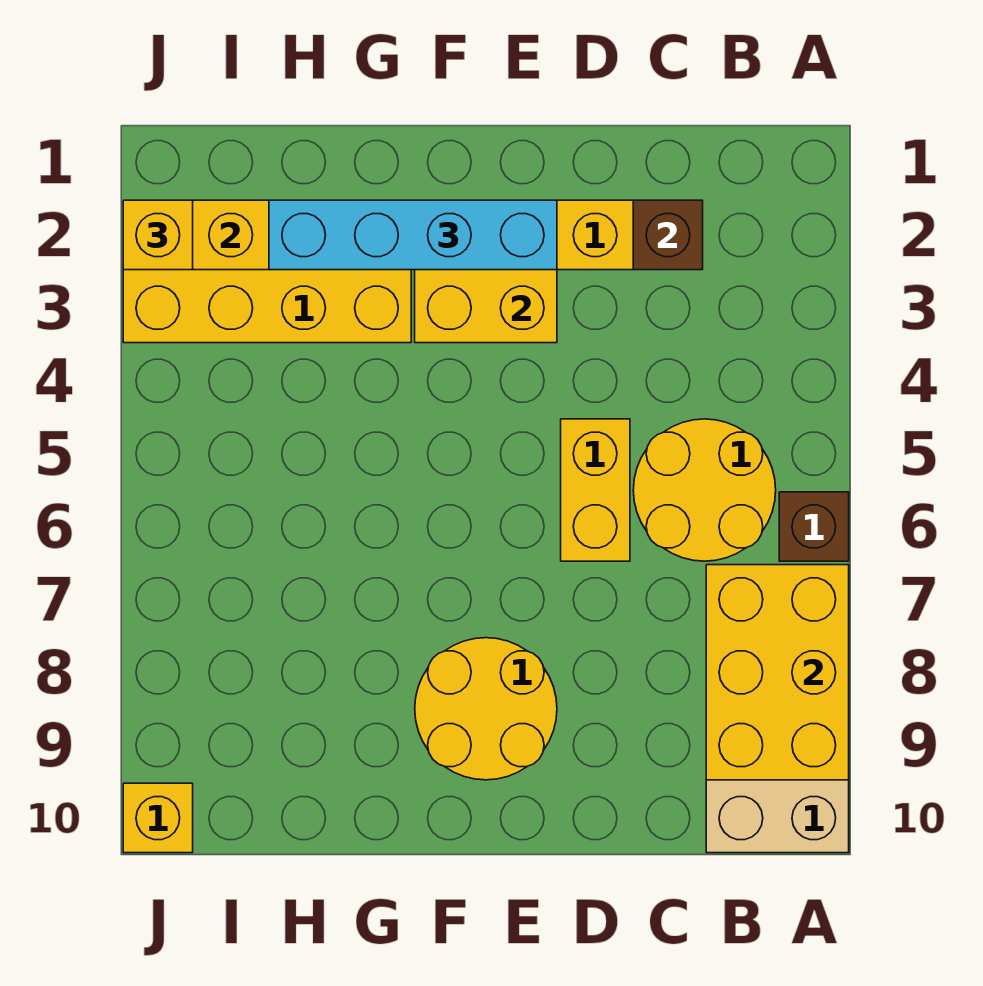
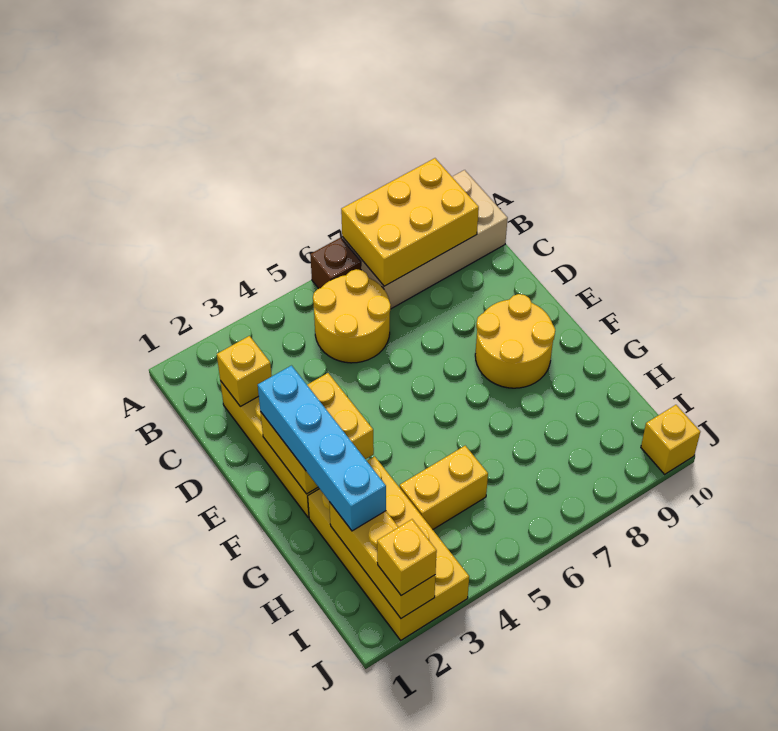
brown brick C2 level 2 -> yellow brick C2 level 2
yellow brick D5:D6 level 1 -> yellow brick H4:H5 level 1

